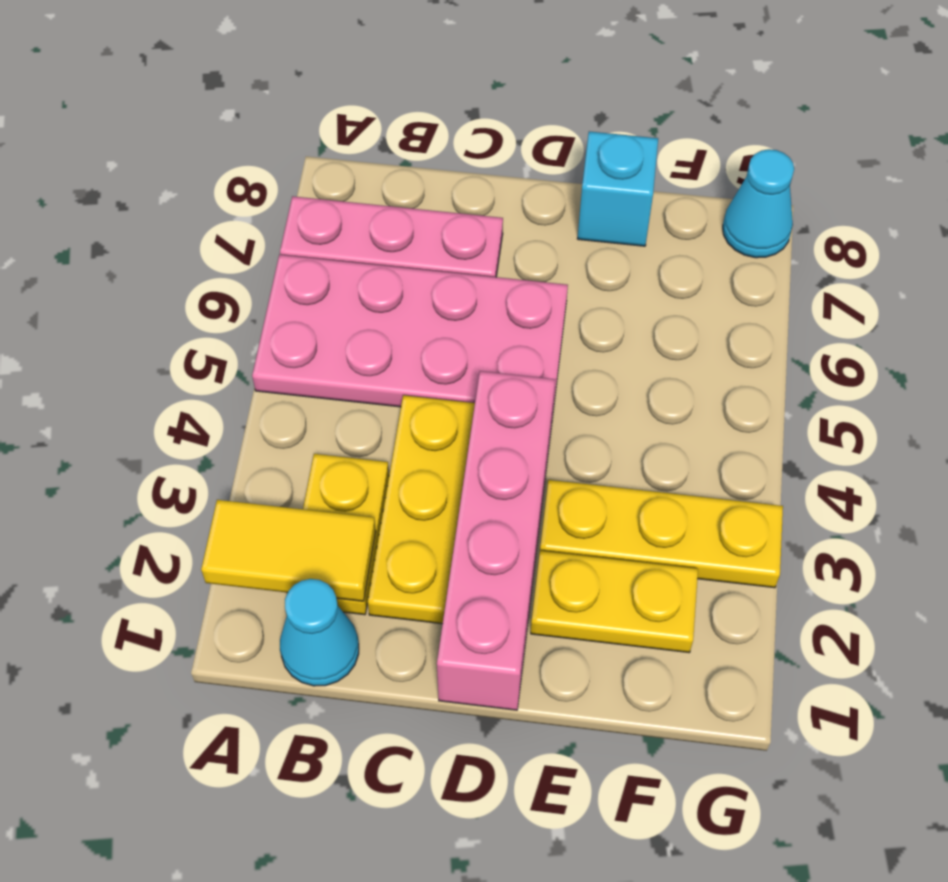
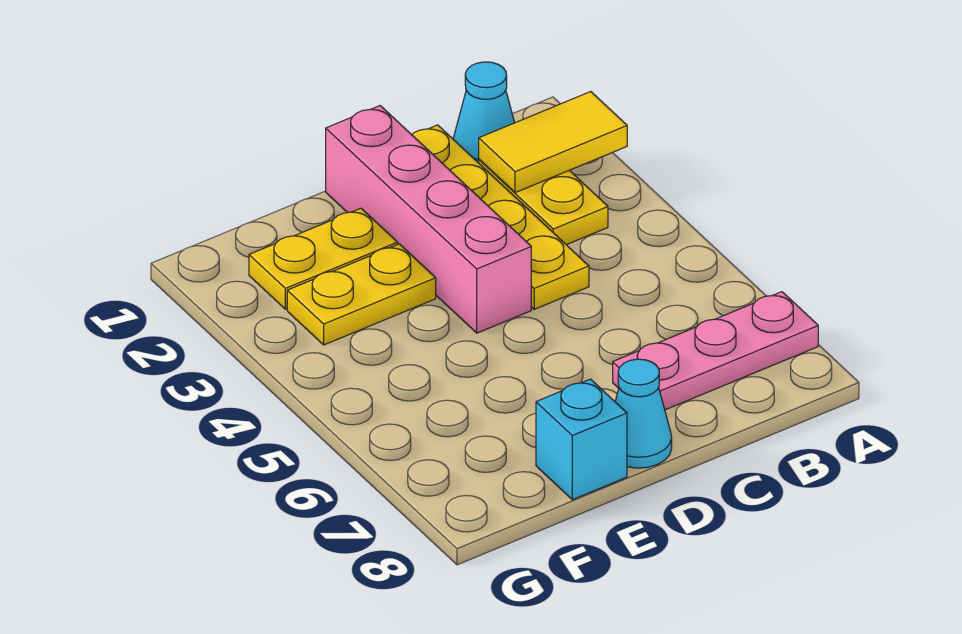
pink plate A5:D6 level 1 -> none
yellow plate C2:C4 level 1 -> yellow plate C1:C4 level 1
yellow plate E3:G3 level 1 -> yellow plate E3:F3 level 1
cyan cone G8 level 1 -> cyan cone D8 level 1

